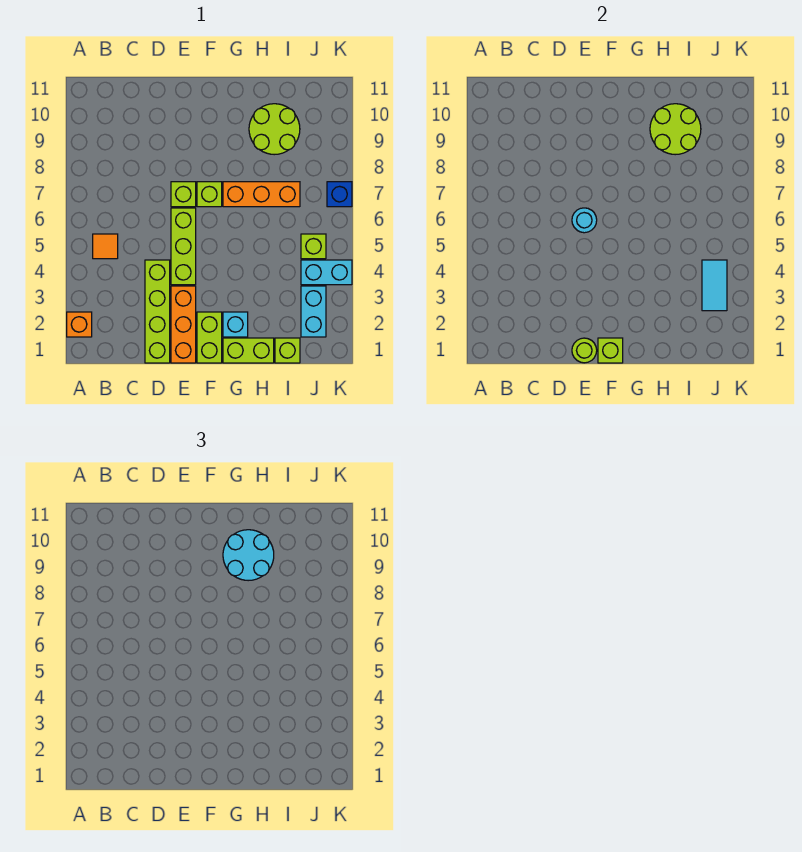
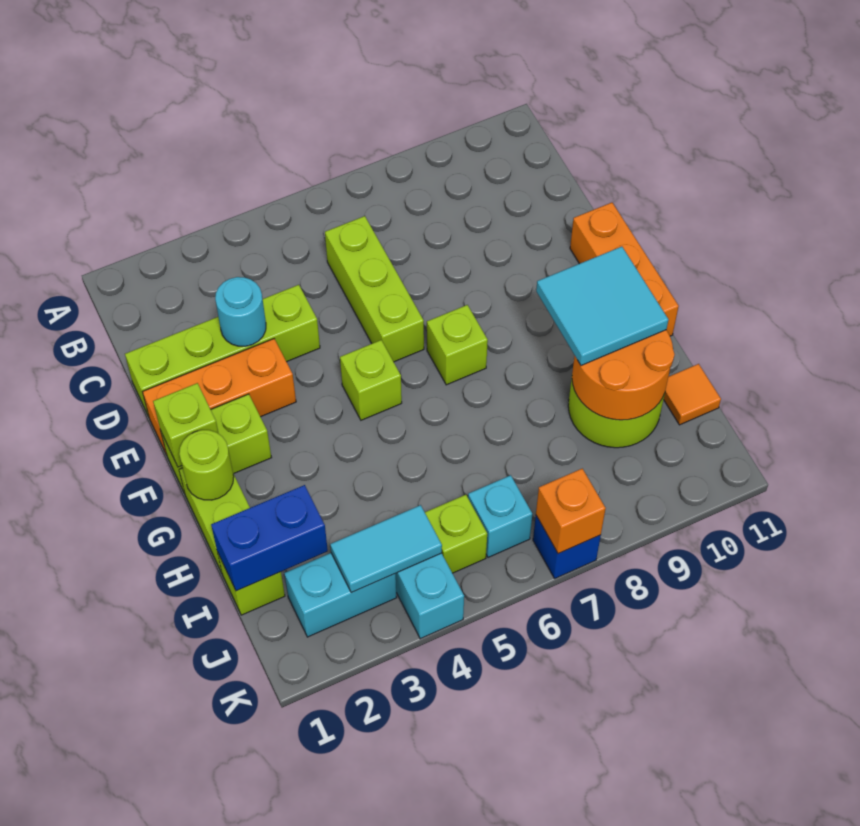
orange brick A2 level 1 -> orange brick K7 level 2
orange tile B5 level 1 -> orange tile I11 level 1
lime round brick E1 level 2 -> lime round brick G1 level 2
lime brick E4:E6 level 1 -> lime brick C6:E6 level 1
cyan round brick E6 level 2 -> cyan round brick D3 level 2
lime brick E7 level 1 -> lime brick F5 level 1
cyan brick G2 level 1 -> cyan brick J6 level 1
orange brick G7:I7 level 1 -> orange brick E11:G11 level 1
cyan round brick G9:H10 level 3 -> cyan tile G9:H10 level 3
lime round brick H9:I10 level 2 -> orange round brick H9:I10 level 2
none -> blue brick I1:I2 level 2

